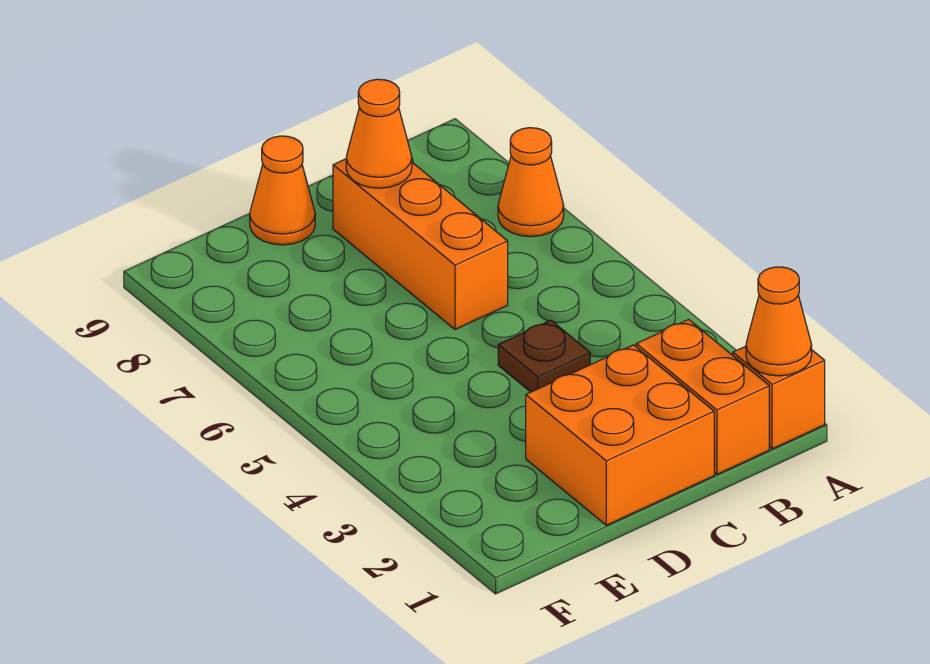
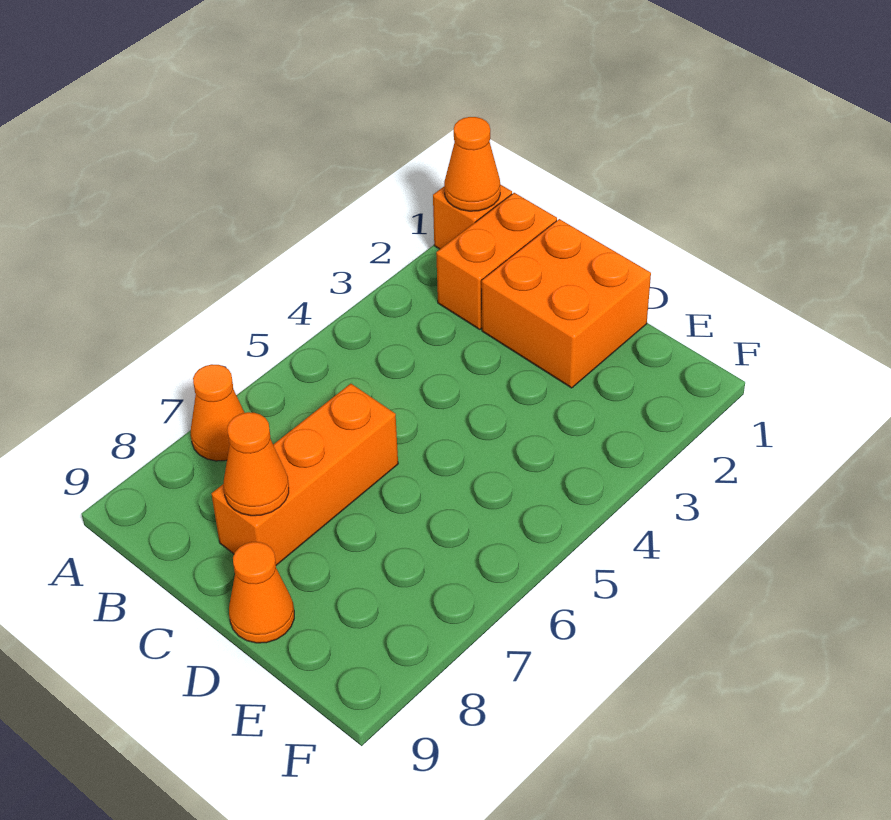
brown plate C4 level 1 -> none

